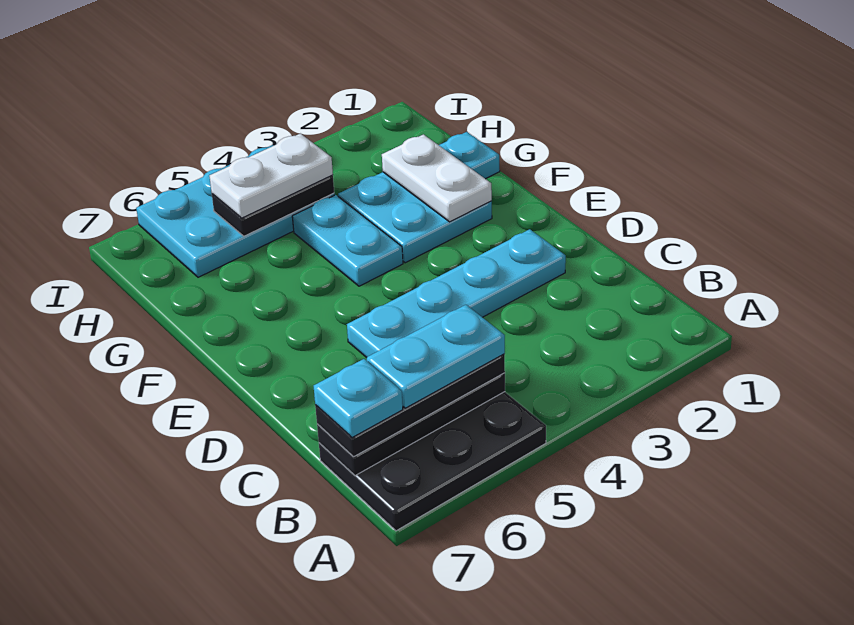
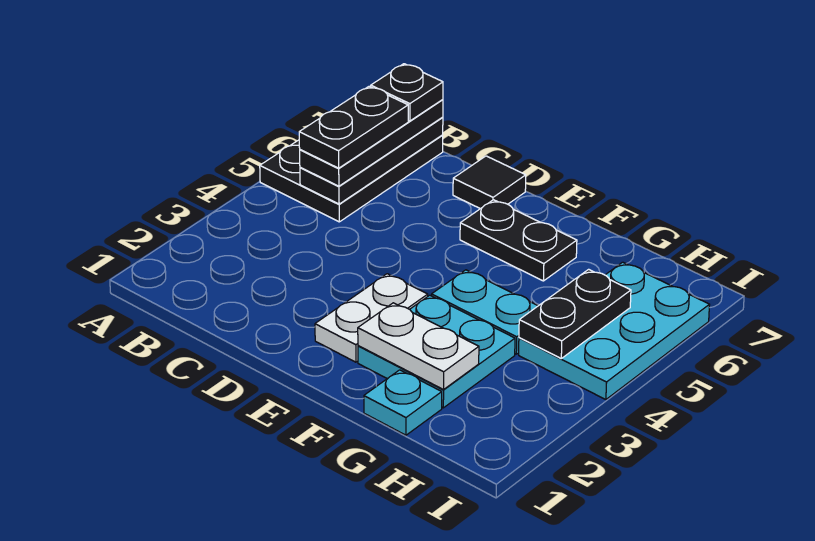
cyan plate B5:B6 level 4 -> black plate B5:B6 level 4
cyan plate B7 level 4 -> black plate B7 level 4
cyan plate D2:D5 level 1 -> none
none -> black tile D7 level 1
none -> black plate E6:F6 level 1
white plate H4:H5 level 3 -> white plate E2:E3 level 1

